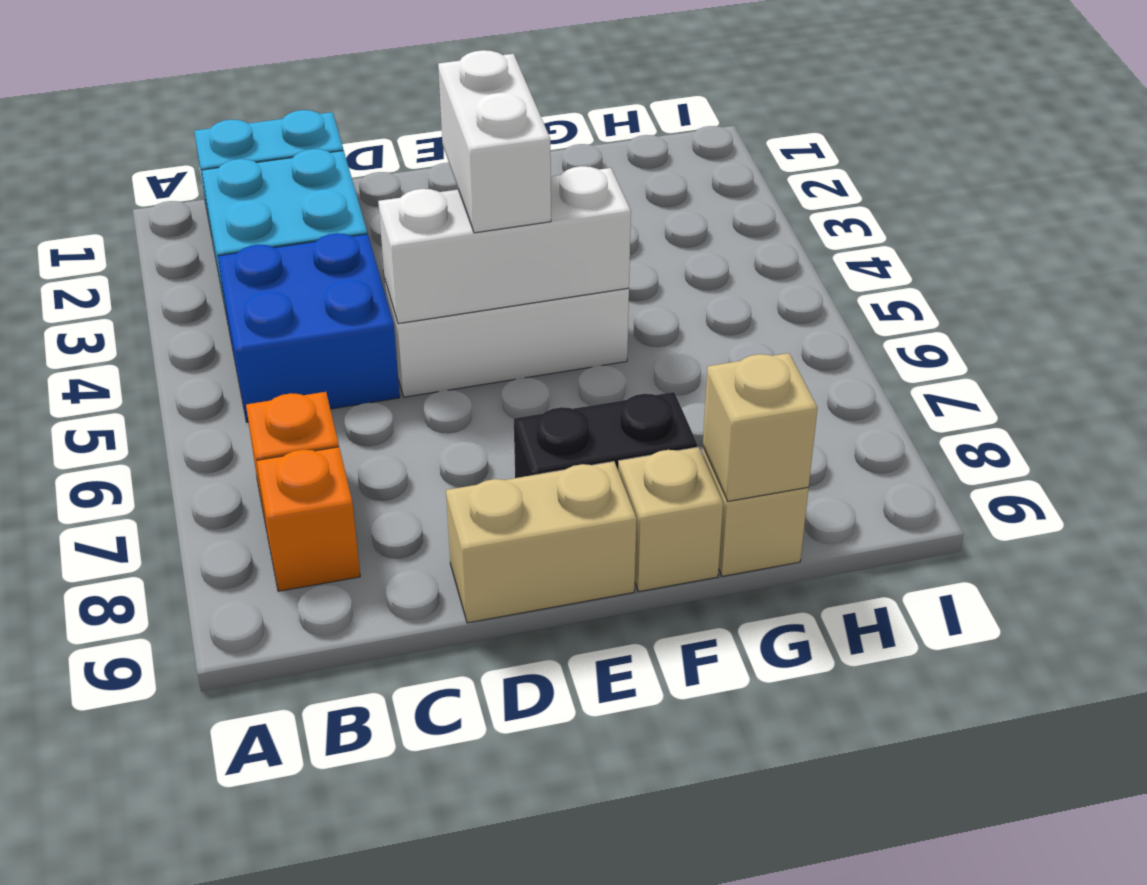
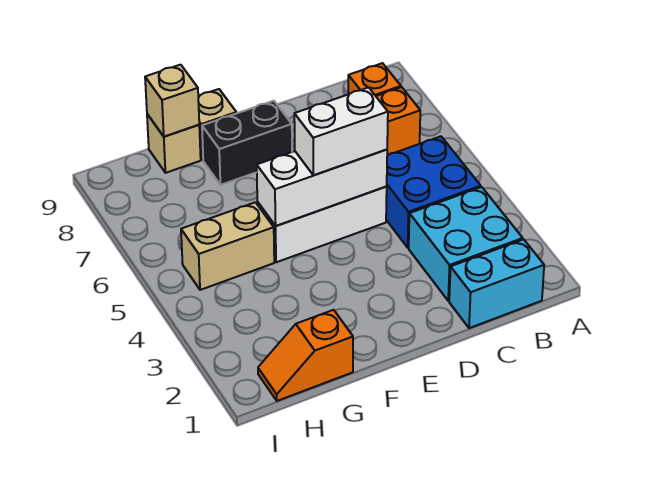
tan brick D9:E9 level 1 -> tan brick G5:H5 level 1
white brick E4:E5 level 3 -> white brick D5:E5 level 3
none -> orange slope G1:H1 level 1 top G

